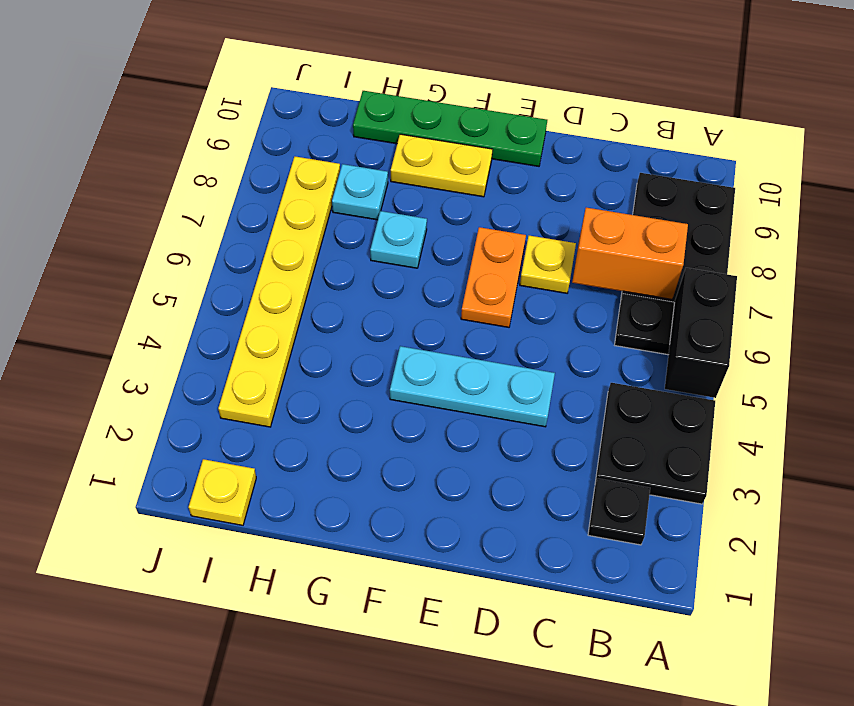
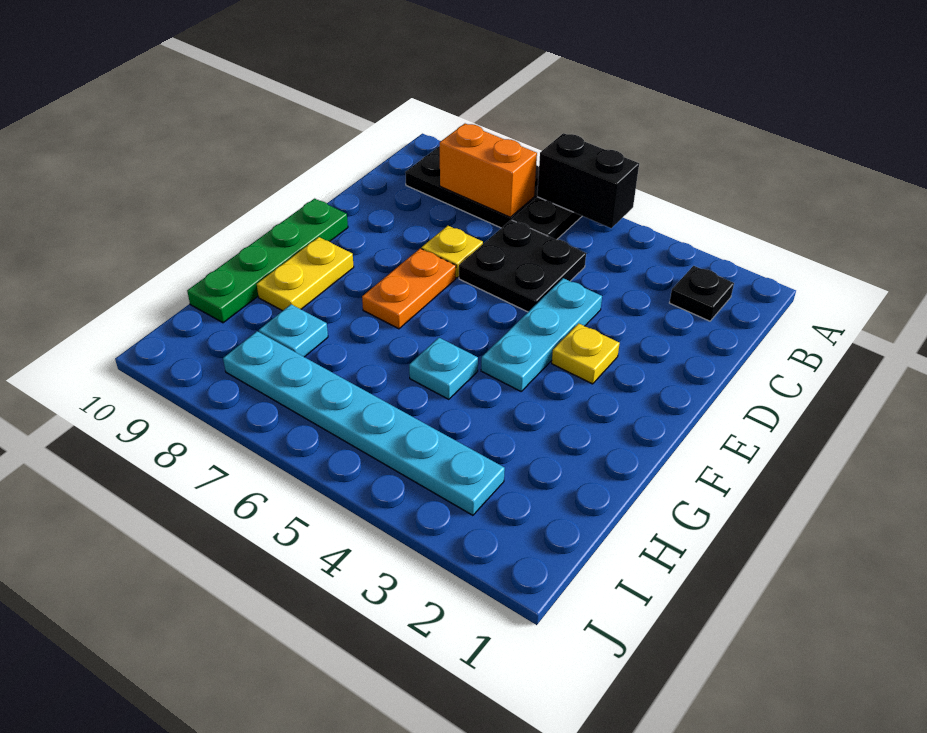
black plate A3:B4 level 1 -> black plate C5:D6 level 1
orange brick B7:C7 level 2 -> orange brick B7:B8 level 2
orange plate E6:E7 level 1 -> orange plate E7:F7 level 1
cyan plate G7 level 1 -> cyan plate G5 level 1
yellow plate I1 level 1 -> yellow plate E3 level 1
yellow plate I3:I8 level 1 -> cyan plate I3:I8 level 1

